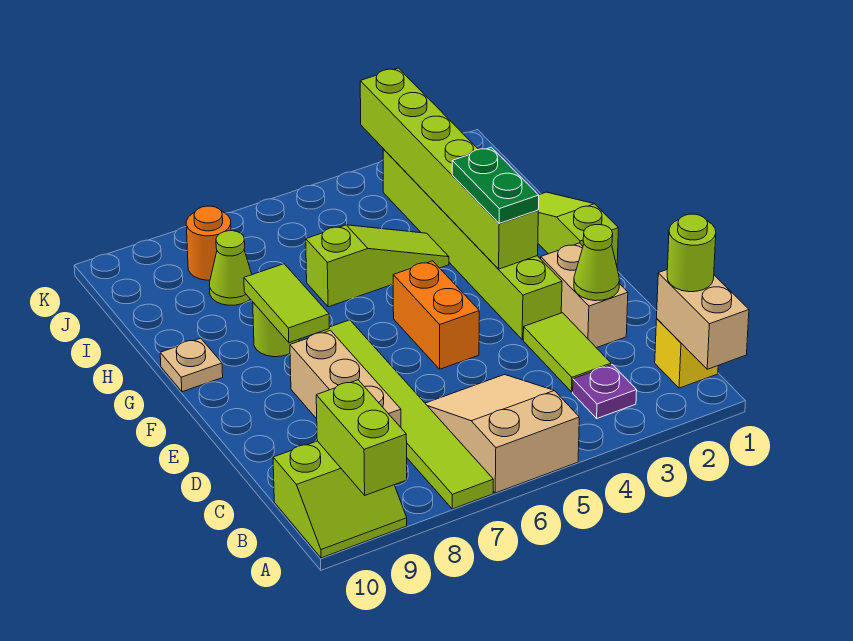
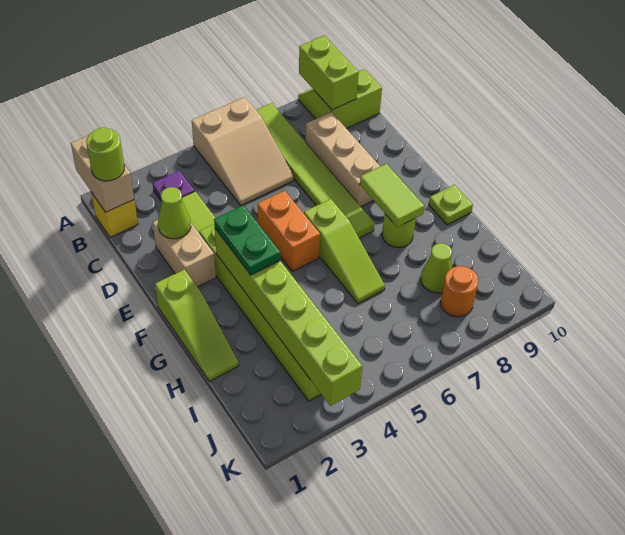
tan plate G10 level 1 -> lime plate G10 level 1
lime slope H4:H6 level 1 top 6 -> lime slope F6:H6 level 1 top F

